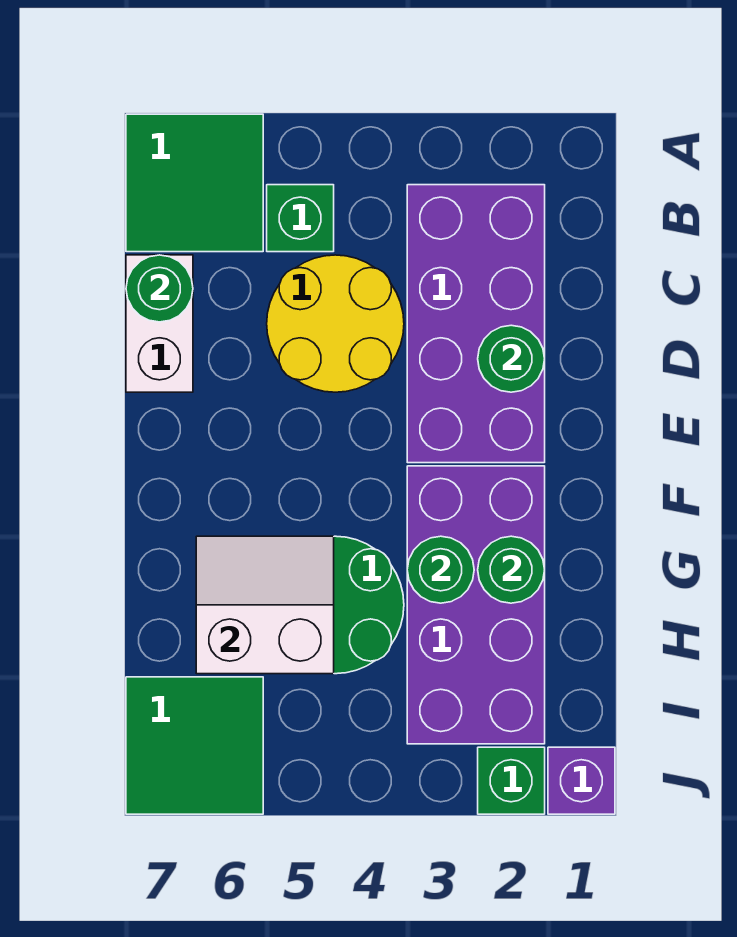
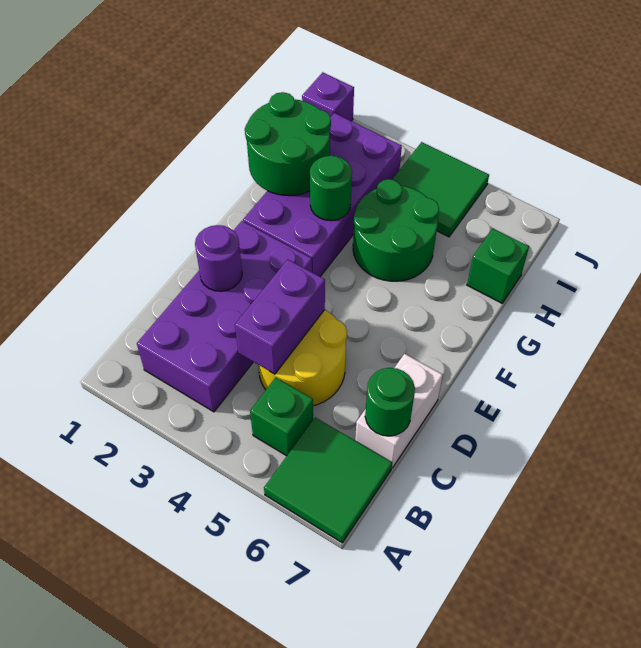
none -> purple brick C4:D4 level 2
green round brick D2 level 2 -> purple round brick D2 level 2
green round brick G2 level 2 -> green round brick G1:H2 level 2
white slope G5:H6 level 2 top H -> none
green tile I6:J7 level 1 -> green tile I4:J5 level 1
green brick J2 level 1 -> green brick H7 level 1

